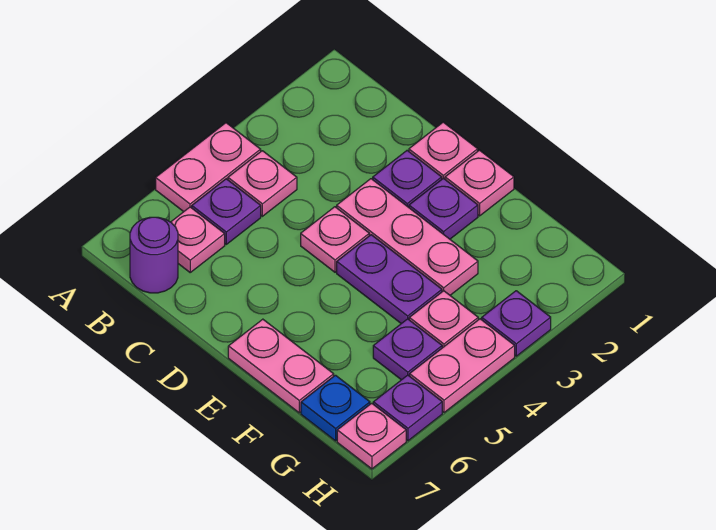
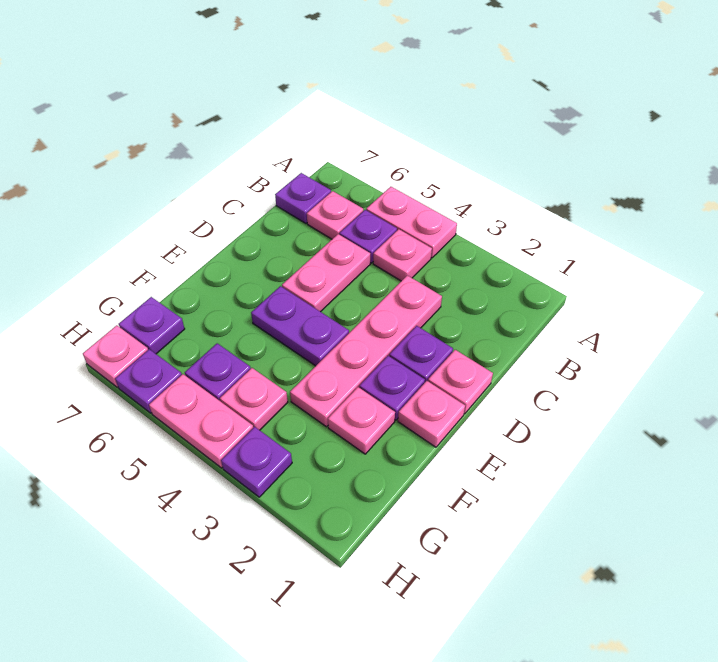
purple round brick B7 level 1 -> purple plate B7 level 1
pink plate D3:F3 level 1 -> pink plate C3:F3 level 1
pink plate D4 level 1 -> pink plate F2 level 1
purple plate E4:F4 level 1 -> purple plate E4:E5 level 1
pink plate E7:F7 level 1 -> pink plate C5:D5 level 1
blue plate G7 level 1 -> purple plate G7 level 1

